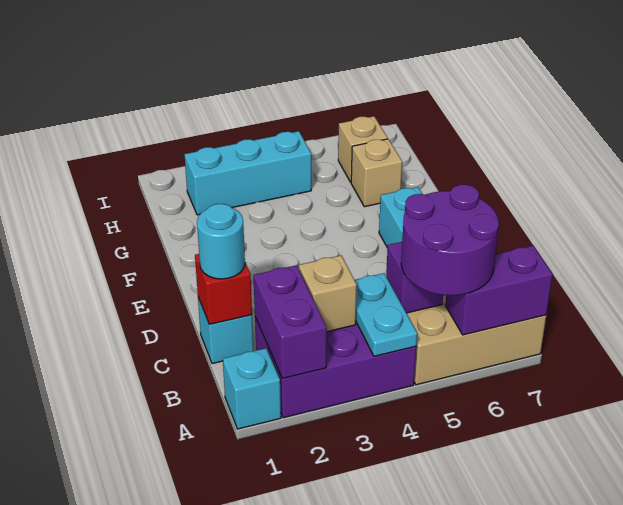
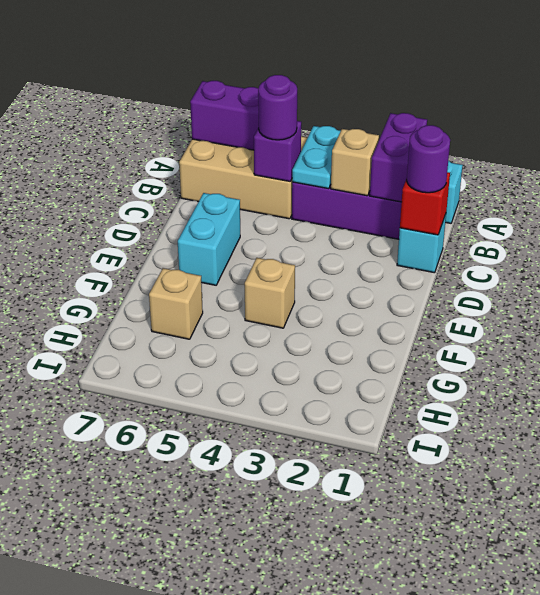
purple round brick A5:B6 level 3 -> purple round brick B5 level 3
cyan round brick C1 level 3 -> purple round brick C1 level 3
cyan brick H2:H4 level 1 -> none
tan brick H6 level 1 -> tan brick F4 level 1

